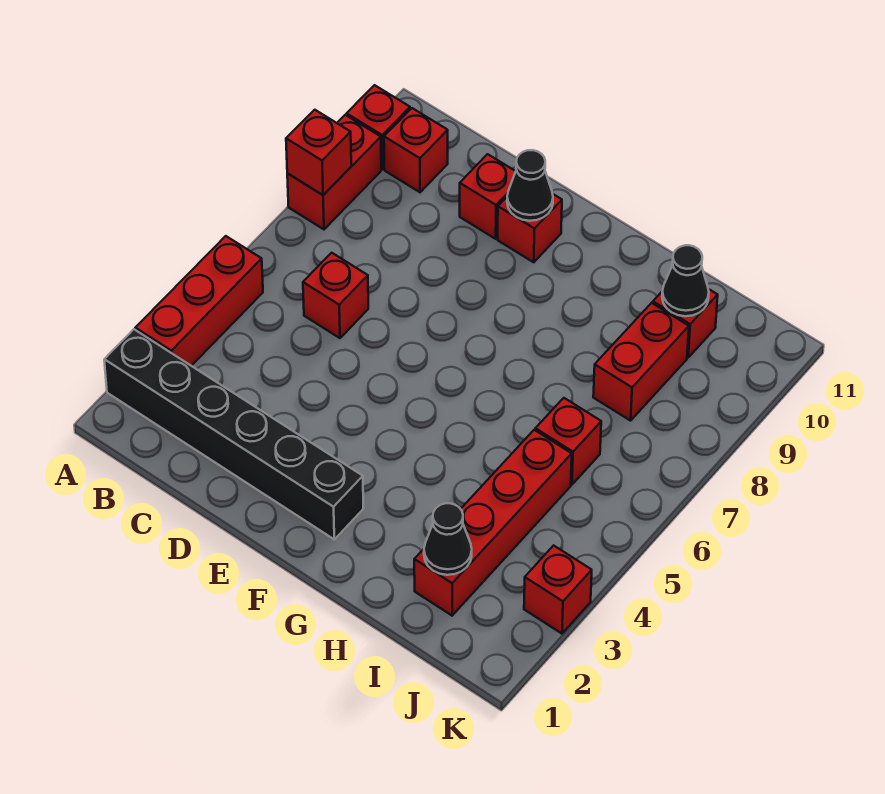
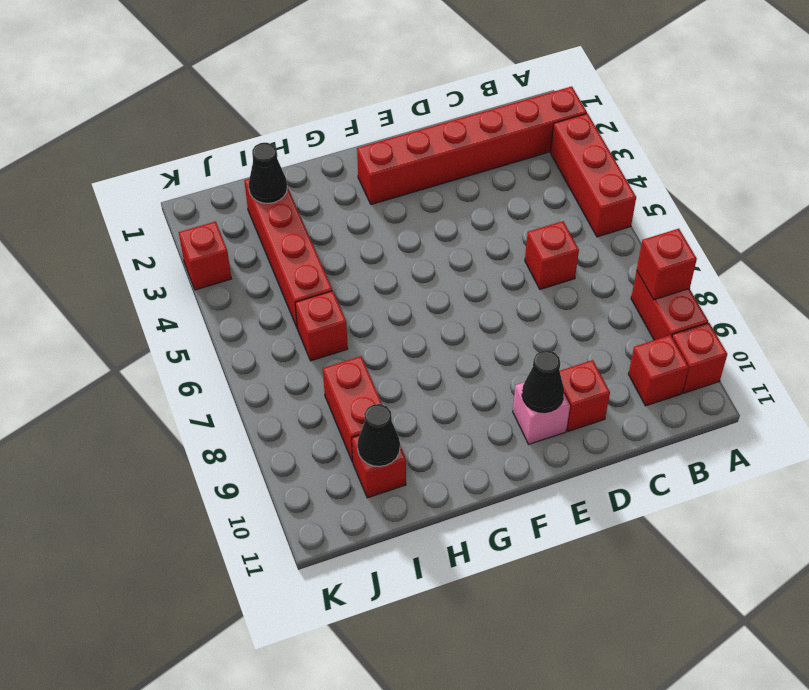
black brick A2:F2 level 1 -> red brick A2:F2 level 1
red brick E10 level 1 -> pink brick E10 level 1

